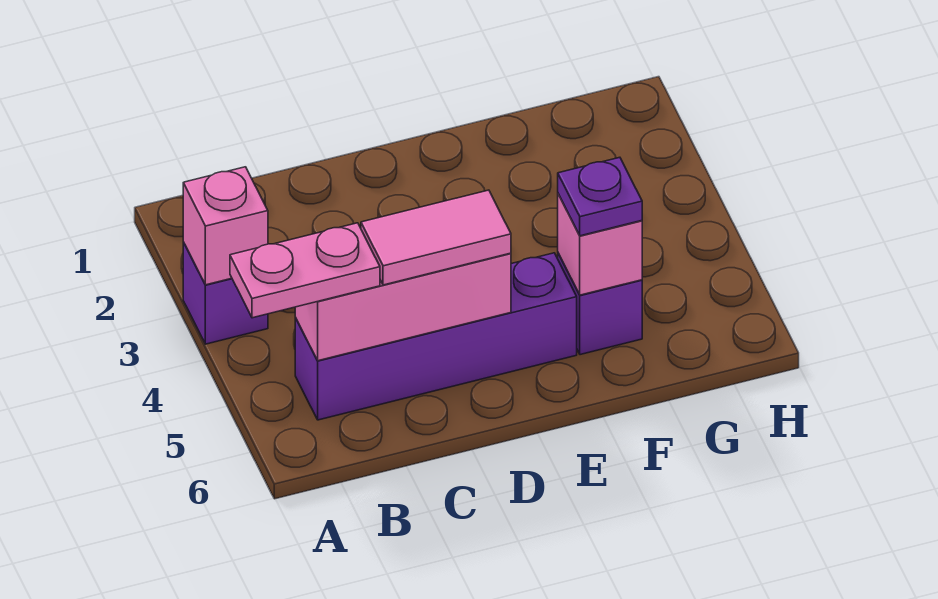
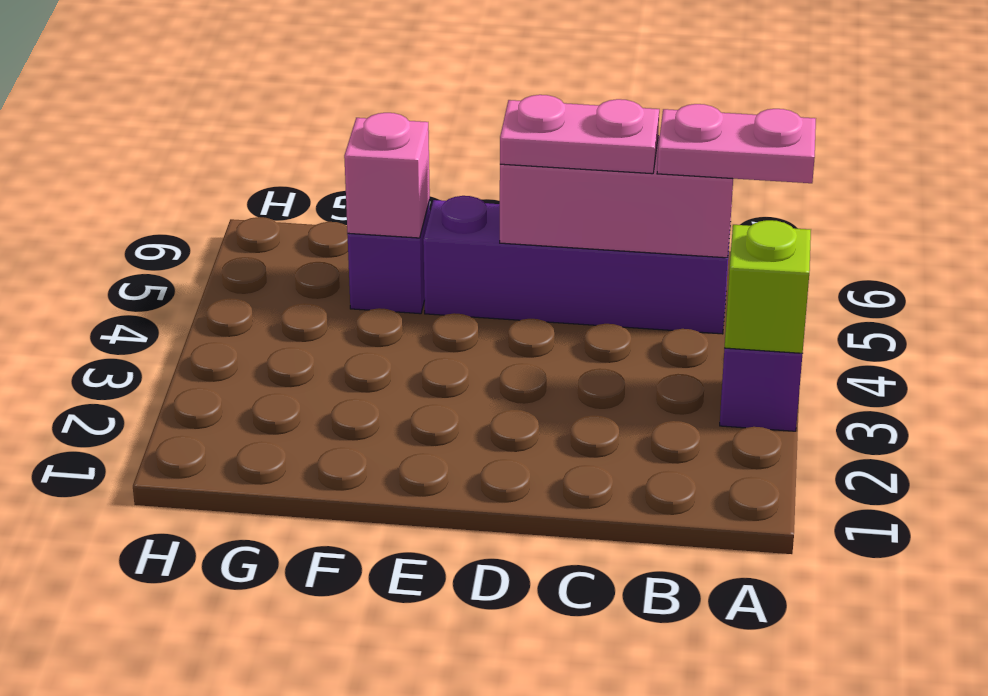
pink brick A3 level 2 -> lime brick A3 level 2
pink tile C5:D5 level 3 -> pink plate C5:D5 level 3
purple plate F5 level 3 -> none

